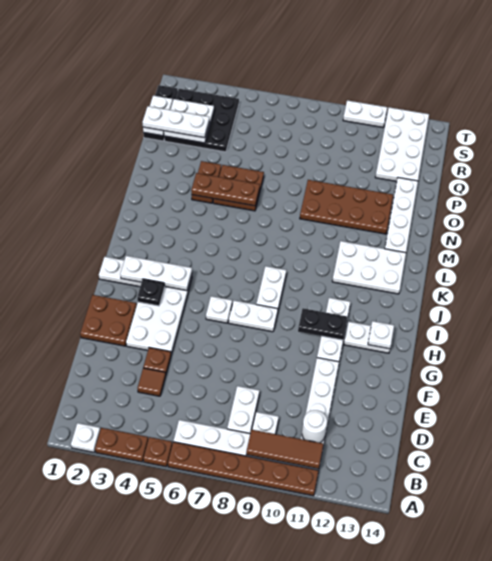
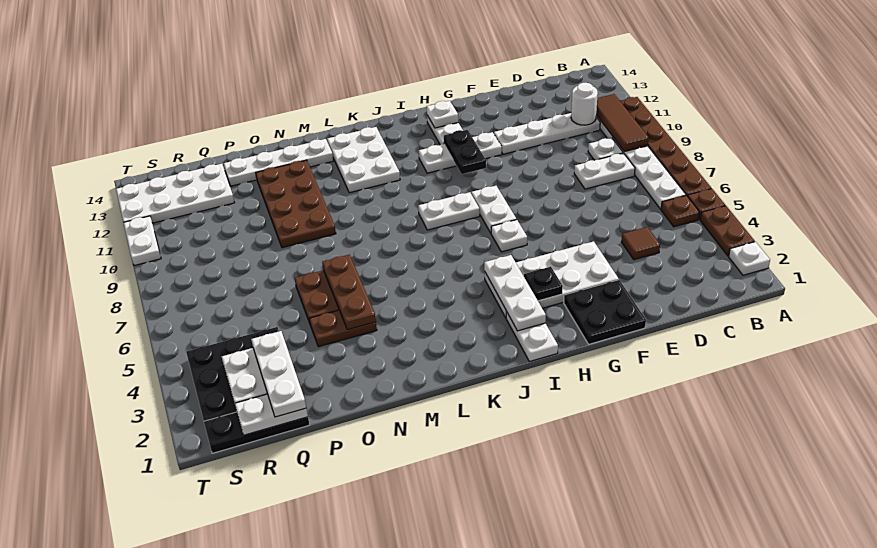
brown plate E4 level 1 -> brown plate B5 level 1
brown plate F1:G2 level 1 -> black plate F1:G2 level 1

